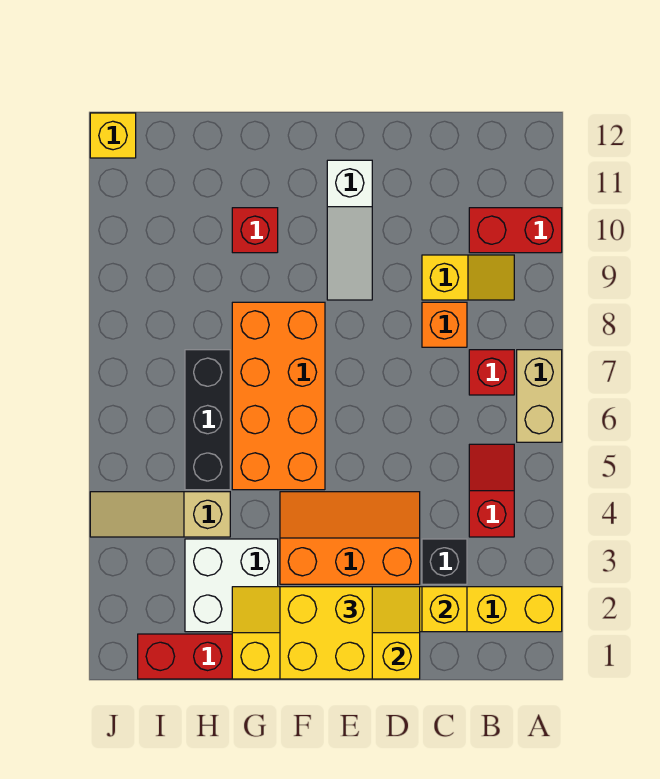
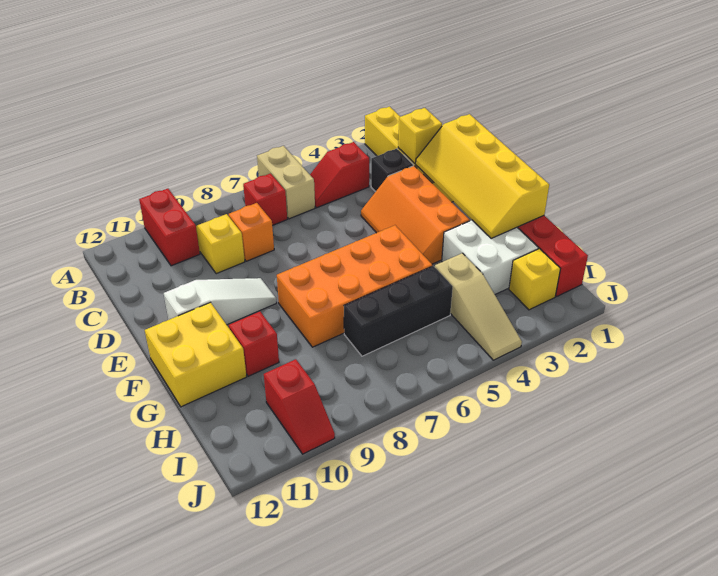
tan brick A6:A7 level 1 -> tan brick A6:B6 level 1
yellow brick E1:F2 level 3 -> yellow brick F11:G12 level 1
none -> red slope I10:J10 level 1 top I
yellow brick J12 level 1 -> yellow brick I2 level 1

